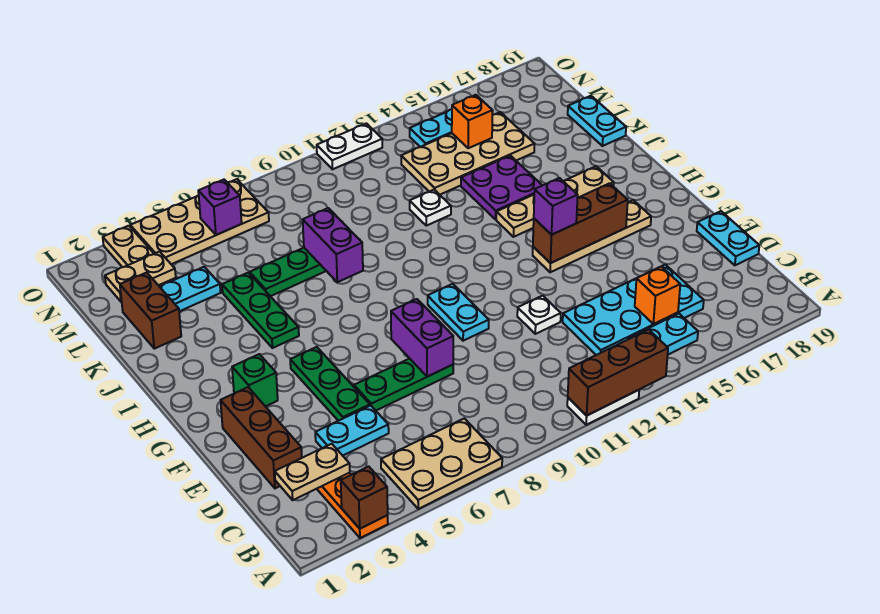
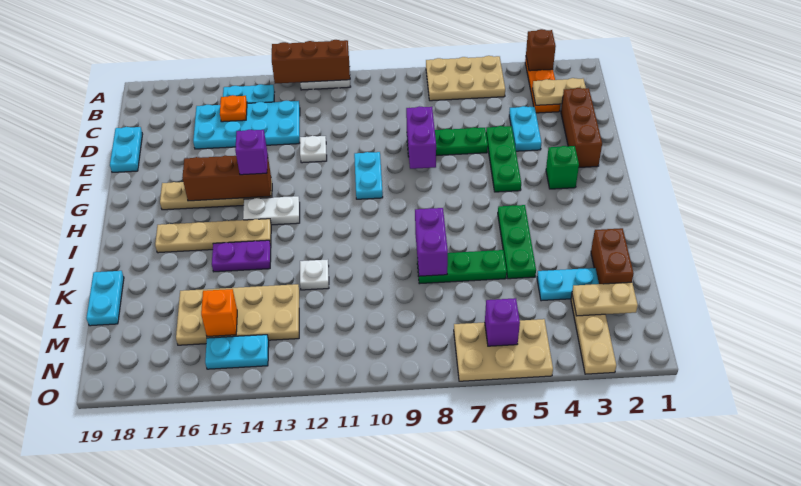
orange brick C15 level 2 -> orange plate C15 level 2
cyan plate D4:D5 level 1 -> cyan plate D4:E4 level 1
purple plate J14:K15 level 1 -> purple plate J14:J15 level 1
tan plate N4:O7 level 1 -> tan plate N5:O7 level 1
white plate O11:O12 level 1 -> white plate H13:H14 level 1

